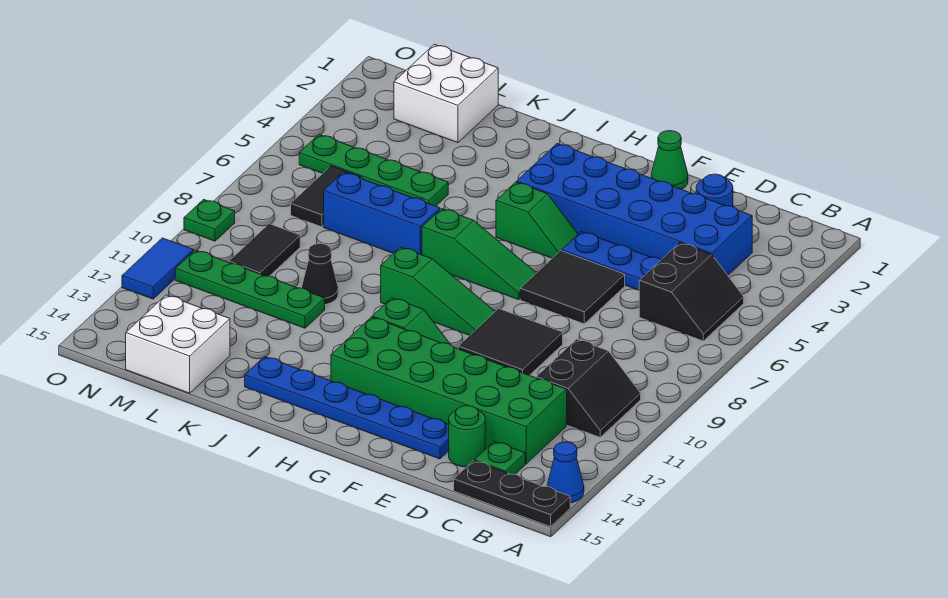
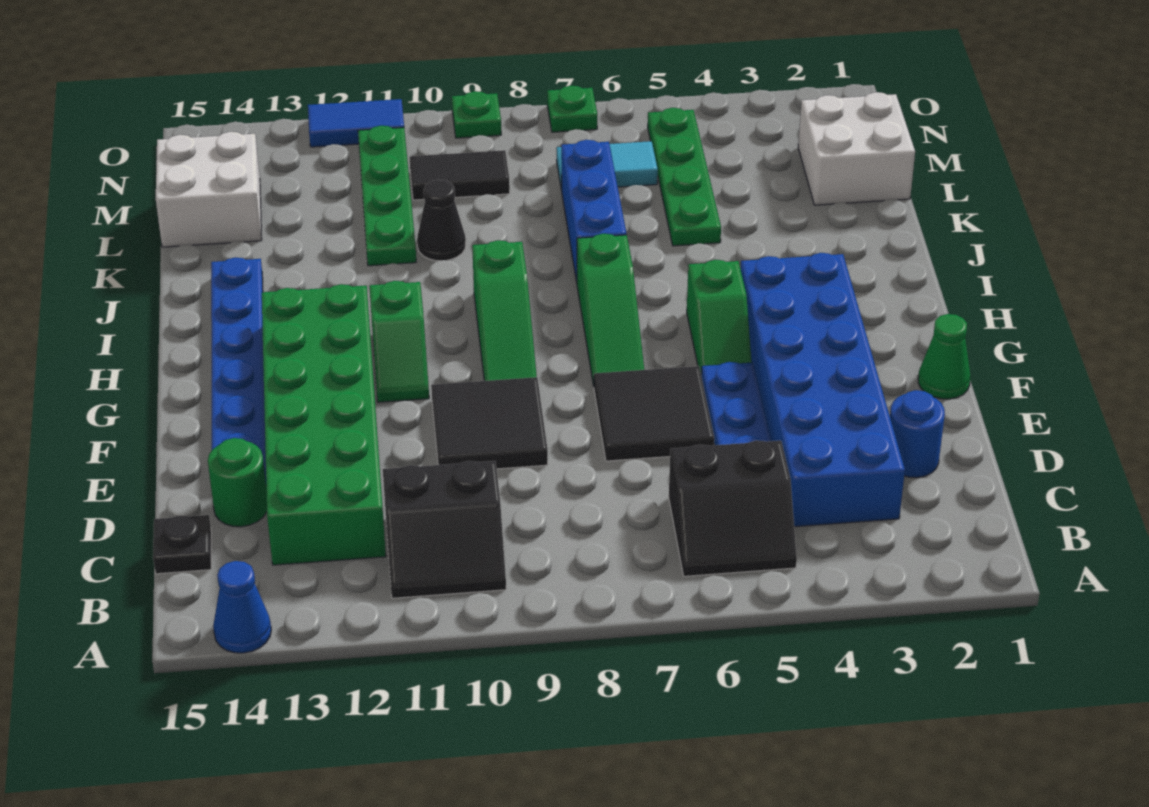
black plate A15:C15 level 1 -> black plate C15 level 1
green plate C14 level 1 -> green plate O7 level 1
black tile M6:M7 level 1 -> cyan tile M6:M7 level 1

